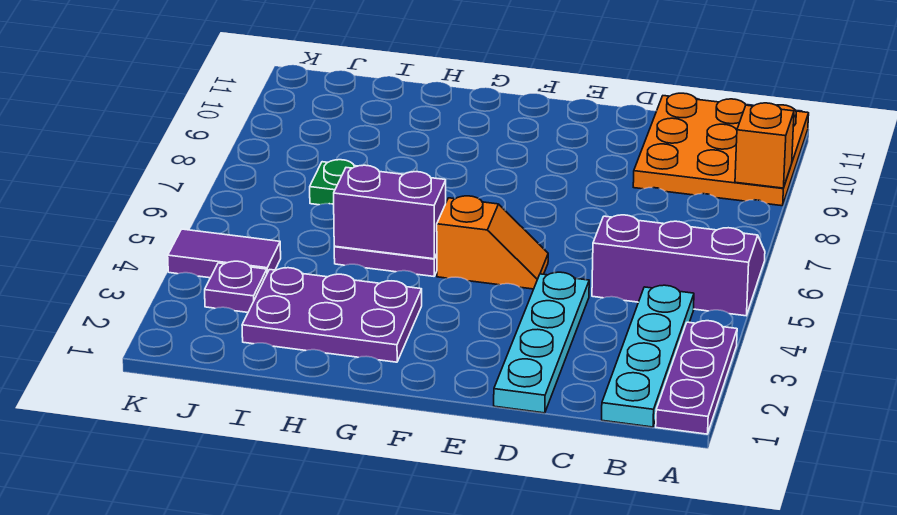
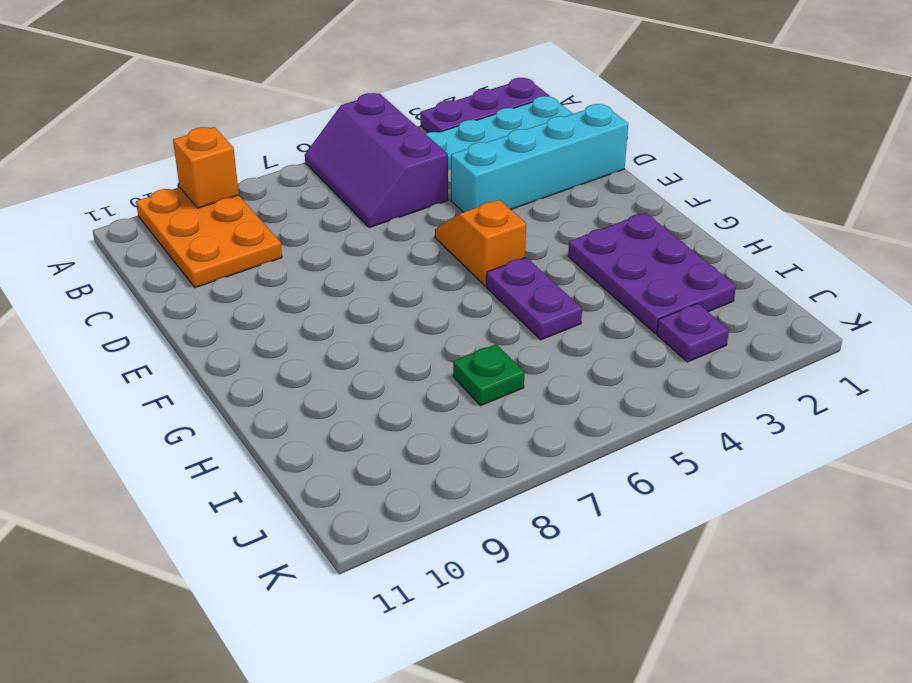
orange plate A9:C11 level 1 -> orange plate A9:C10 level 1
cyan plate D1:D4 level 1 -> cyan brick D1:D4 level 1
purple brick G5:H5 level 2 -> none
purple tile J4:K4 level 1 -> none

